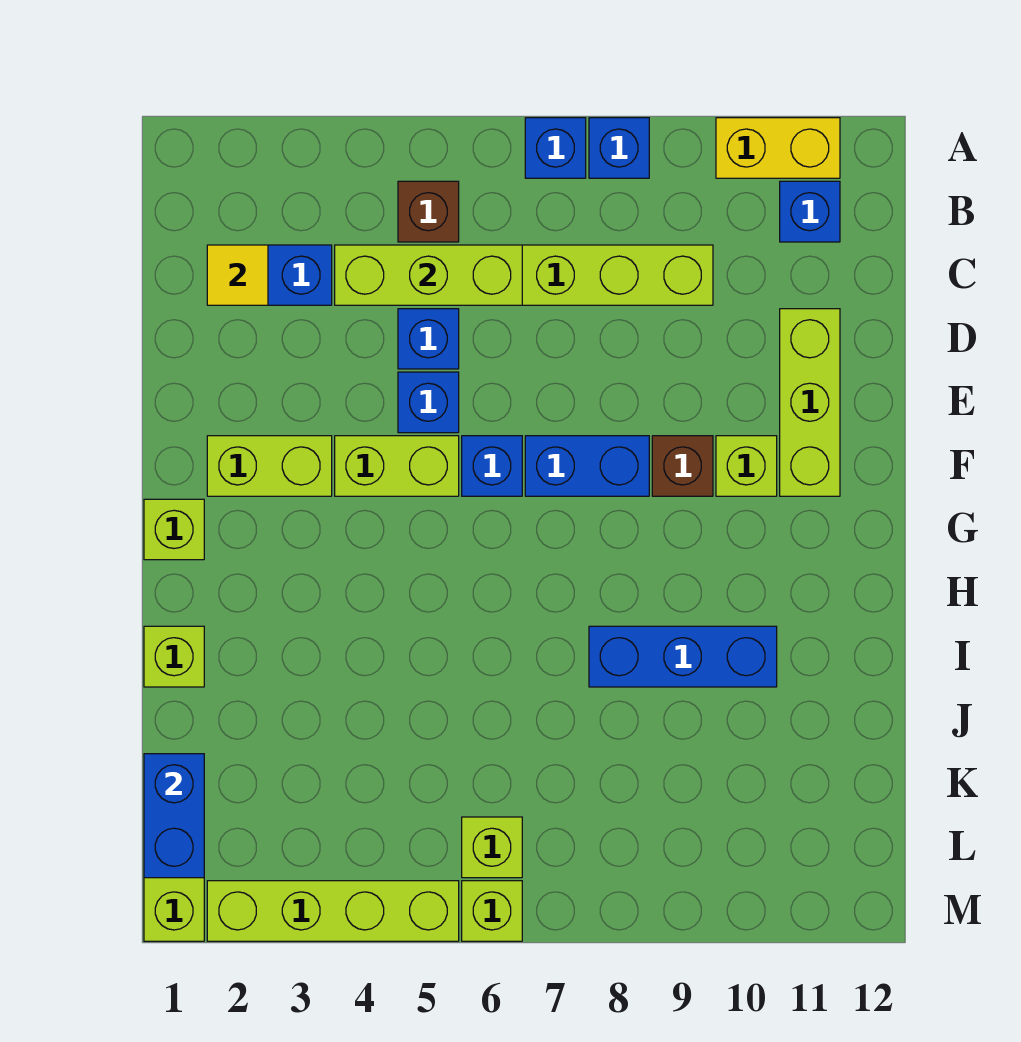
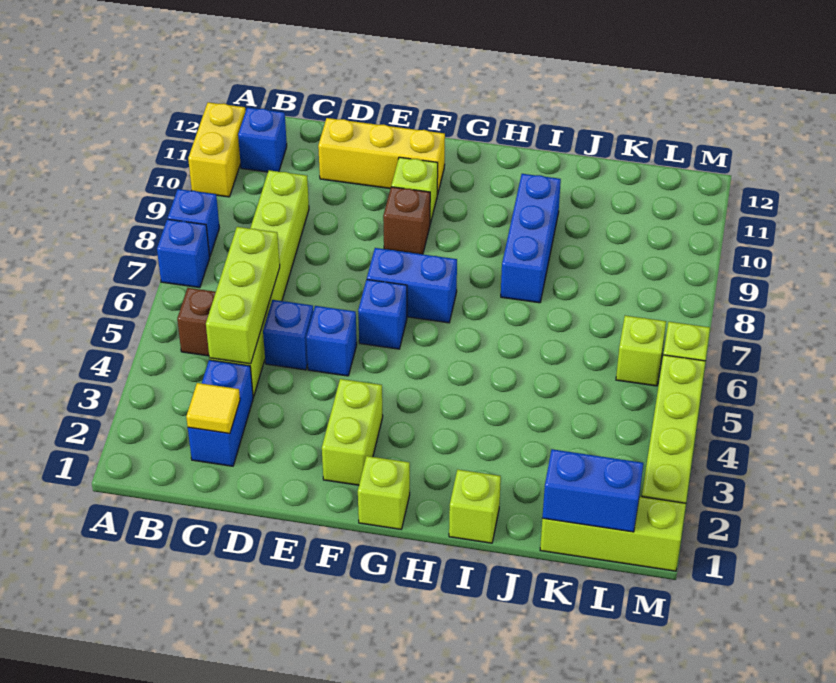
lime brick D11:F11 level 1 -> yellow brick D11:F11 level 1
lime brick F4:F5 level 1 -> none
blue brick F7:F8 level 1 -> blue brick F7:G7 level 1

